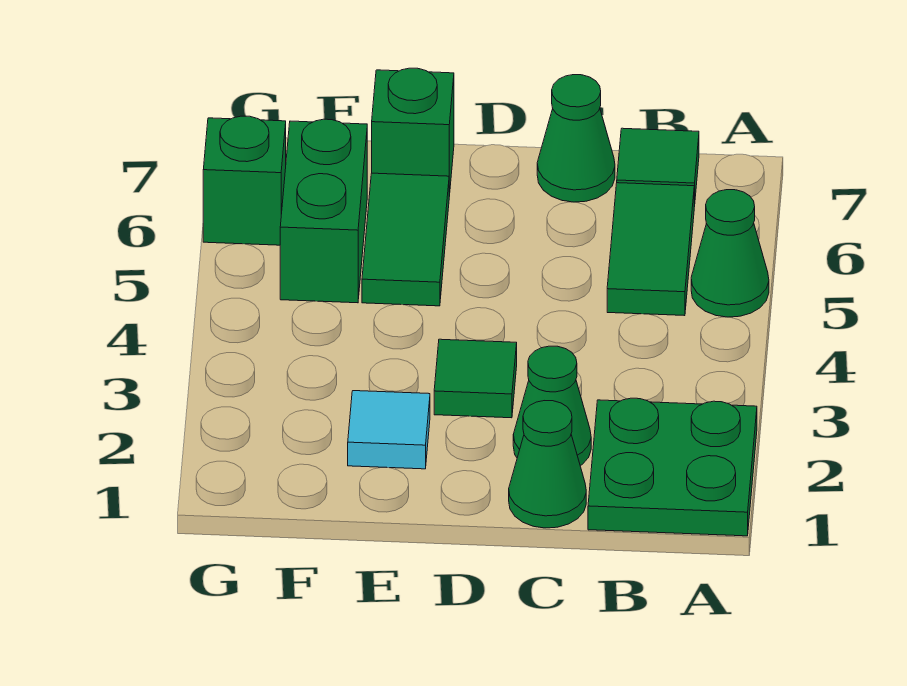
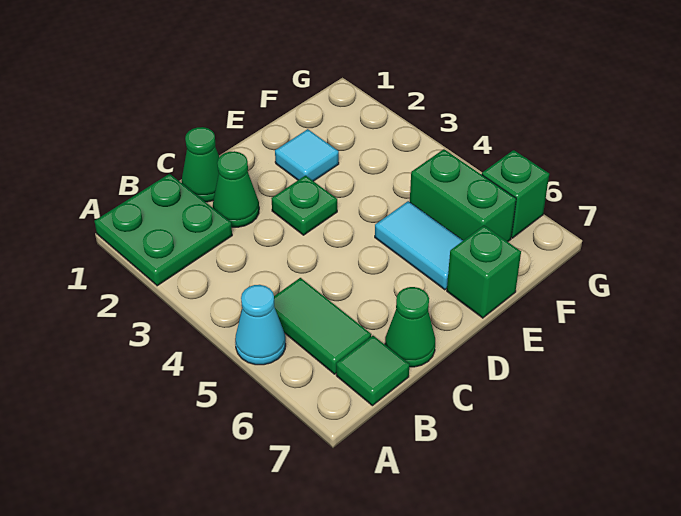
green cone A5 level 1 -> cyan cone A5 level 1
green tile D3 level 1 -> green plate D3 level 1
green tile E5:E6 level 1 -> cyan tile E5:E6 level 1

